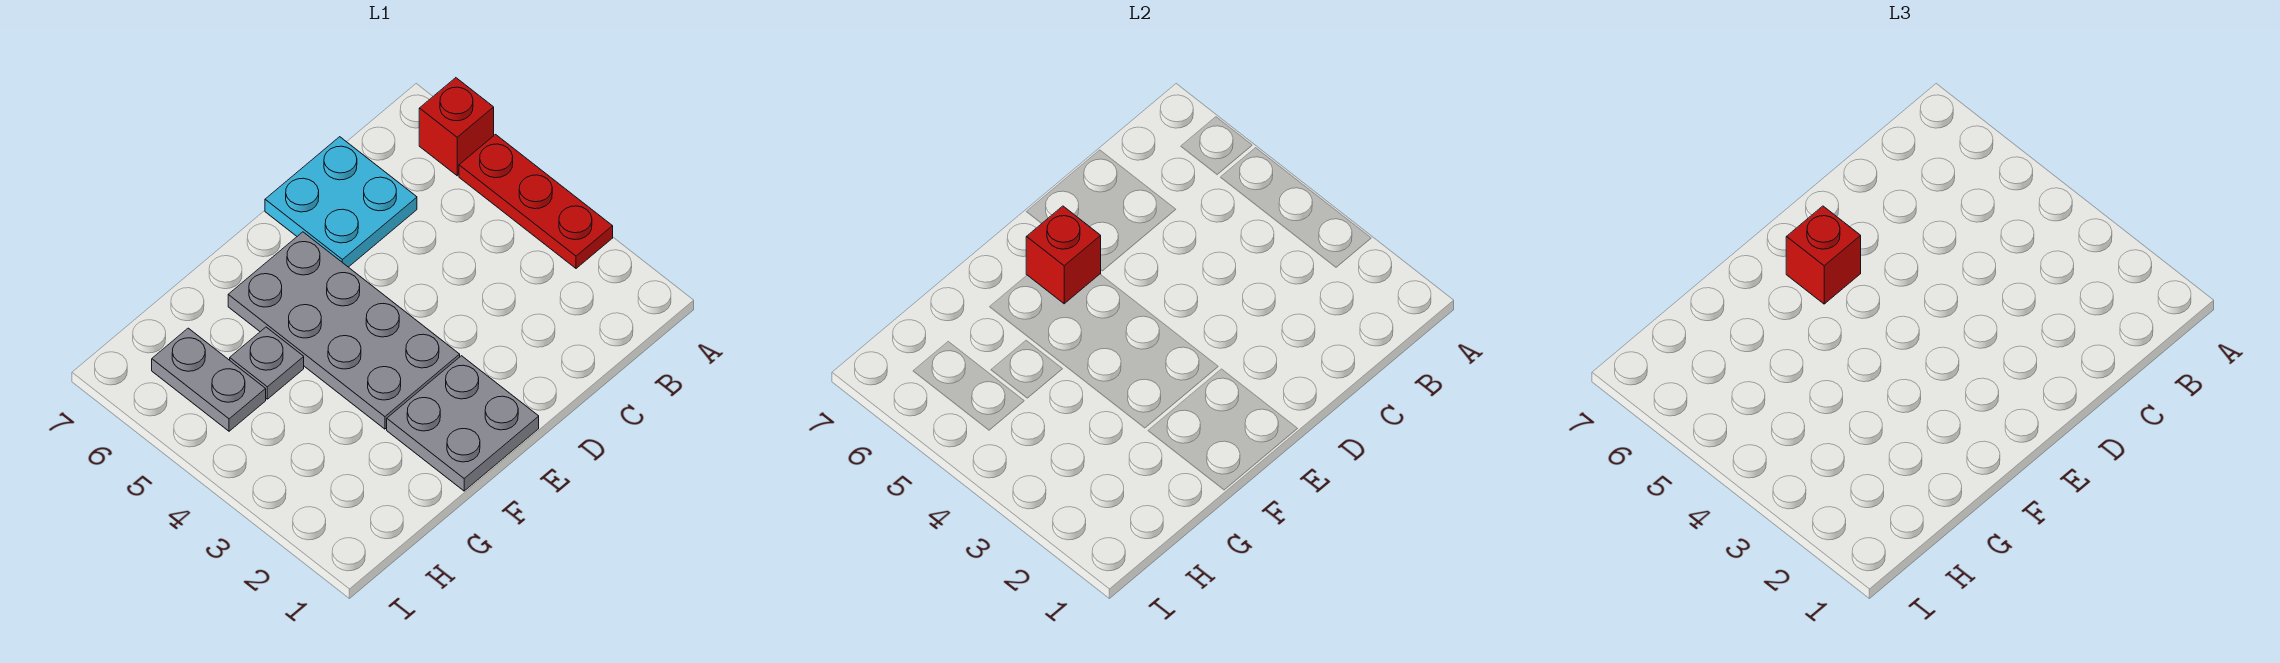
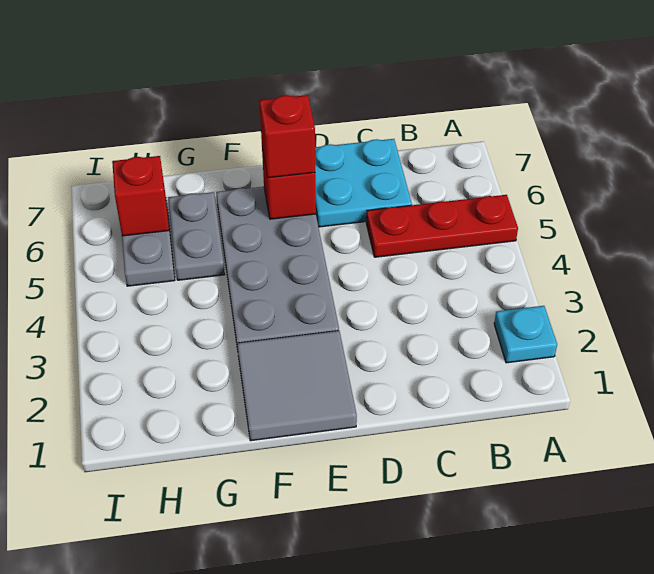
none -> cyan plate A2 level 1
red plate A3:A5 level 1 -> red plate A5:C5 level 1
red brick A6 level 1 -> red brick H6 level 2
grey plate E1:F2 level 1 -> grey tile E1:F2 level 1
grey plate G5 level 1 -> grey plate G5:G6 level 1

